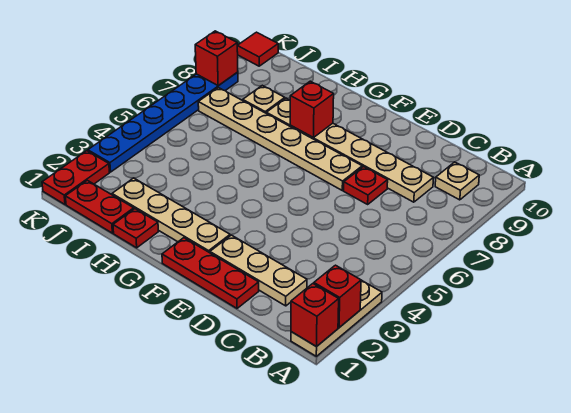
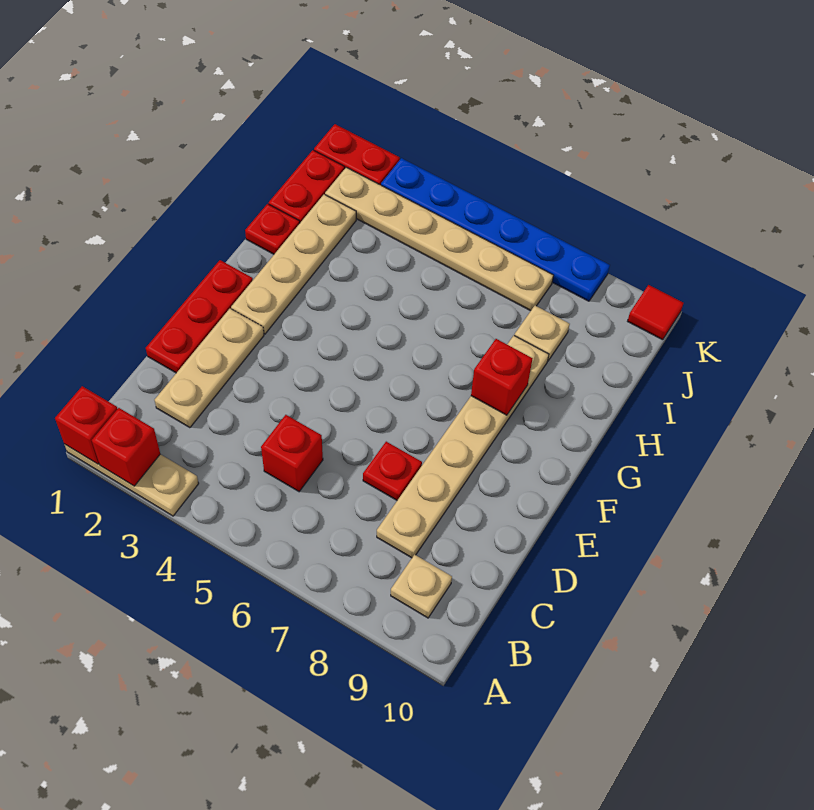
tan plate E7:J7 level 1 -> tan plate J2:J7 level 1
red brick K8 level 2 -> red brick C5 level 1

